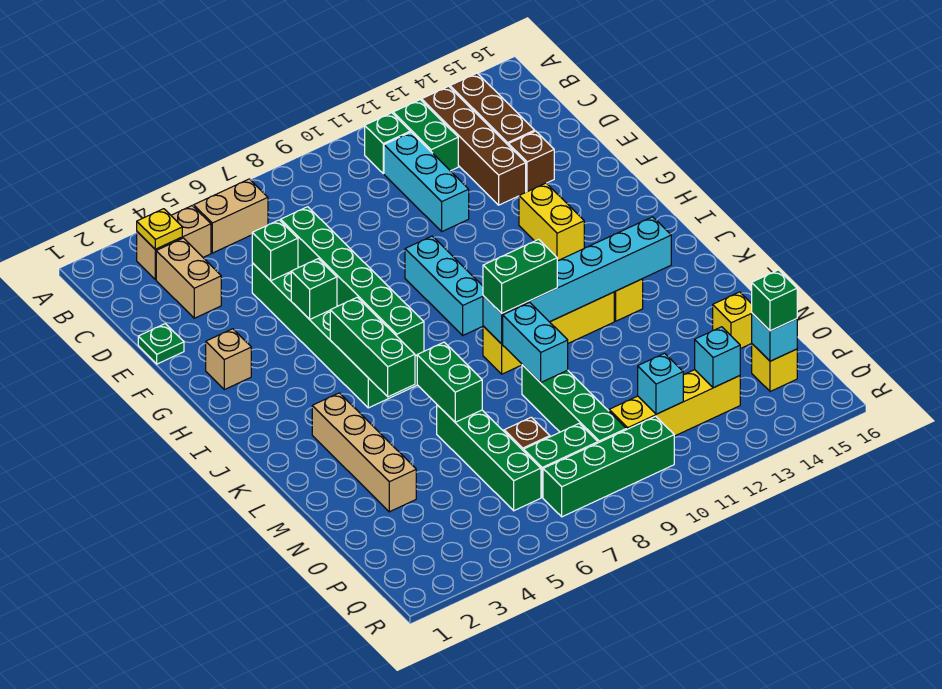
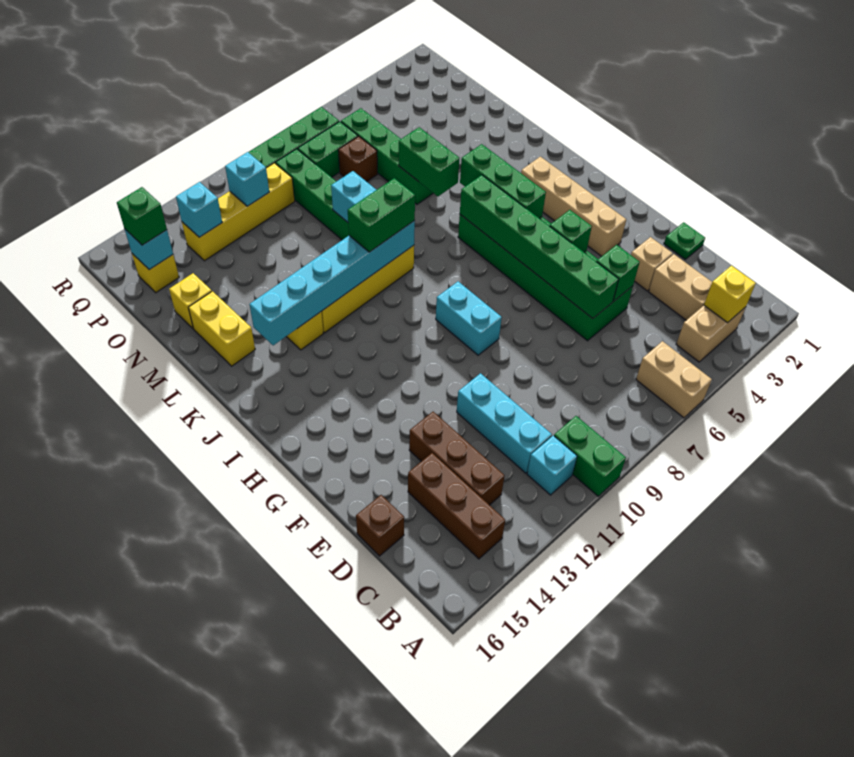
yellow plate B3 level 2 -> yellow brick B3 level 2
tan brick B5:B6 level 1 -> tan brick A6:B6 level 1
green brick B11 level 1 -> cyan brick B11 level 1
green brick B12:C12 level 1 -> green brick A10:B10 level 1
brown brick B13:E13 level 1 -> brown brick C13:E13 level 1
brown brick E14 level 1 -> brown brick D16 level 1
tan brick G2 level 1 -> tan brick E3 level 1
cyan brick G9:I9 level 1 -> cyan brick G9:H9 level 1
yellow brick G13:H13 level 1 -> yellow brick L15:M15 level 1
tan brick K3:N3 level 1 -> tan brick G3:J3 level 1

